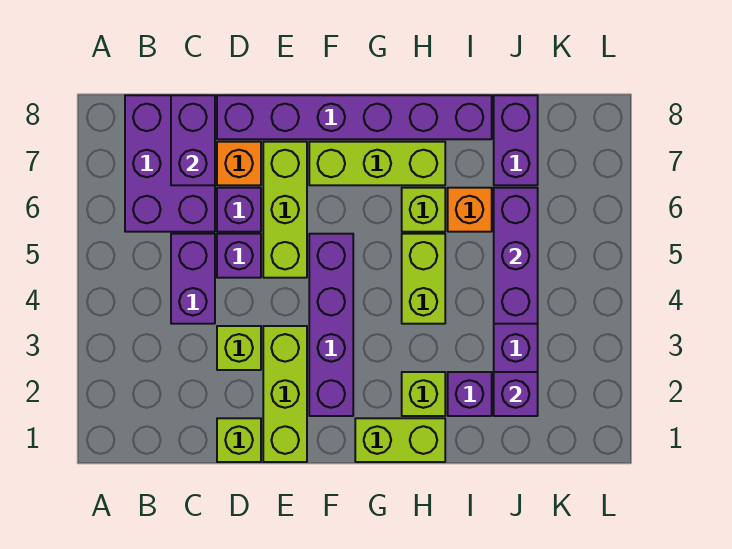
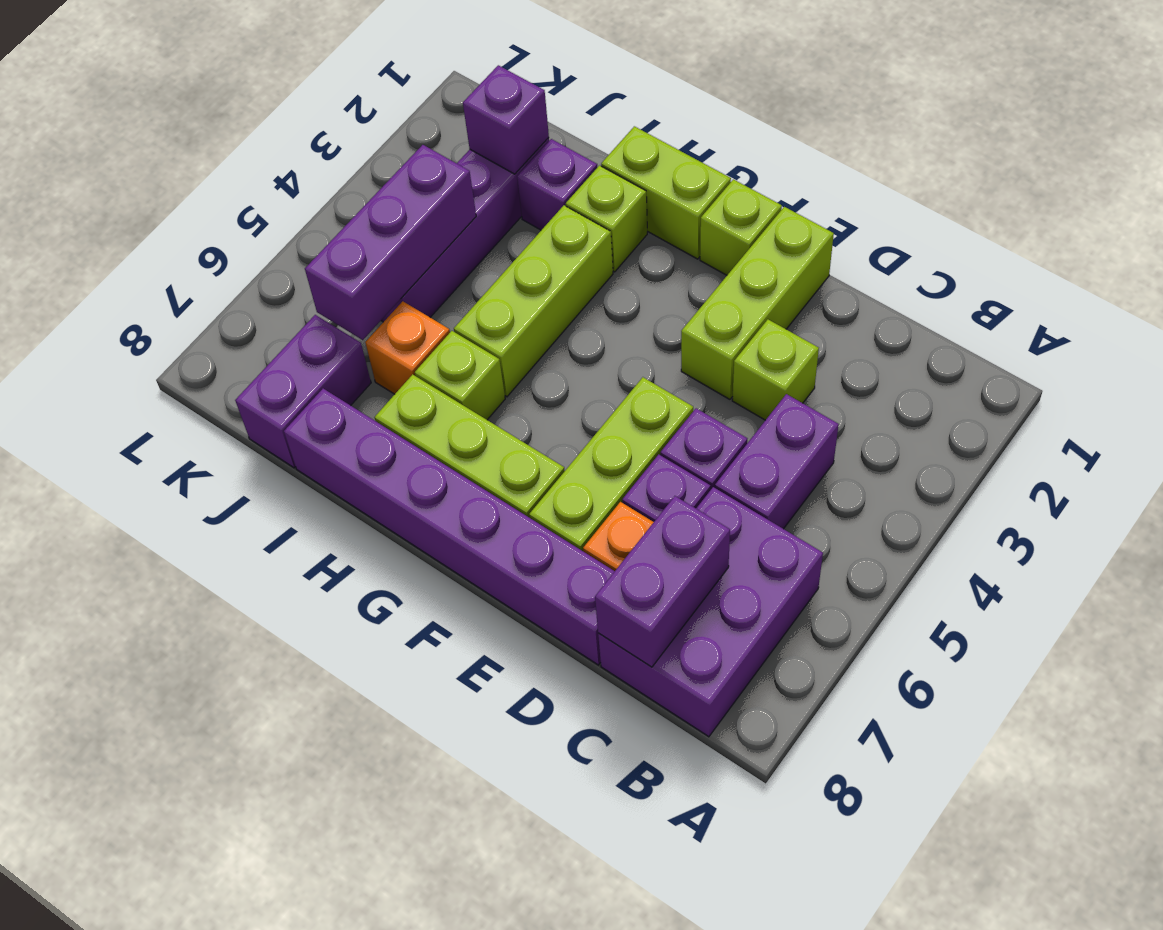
lime brick D1 level 1 -> lime brick F1 level 1
purple brick F2:F5 level 1 -> none
lime brick H4:H5 level 1 -> lime brick H3:H5 level 1

